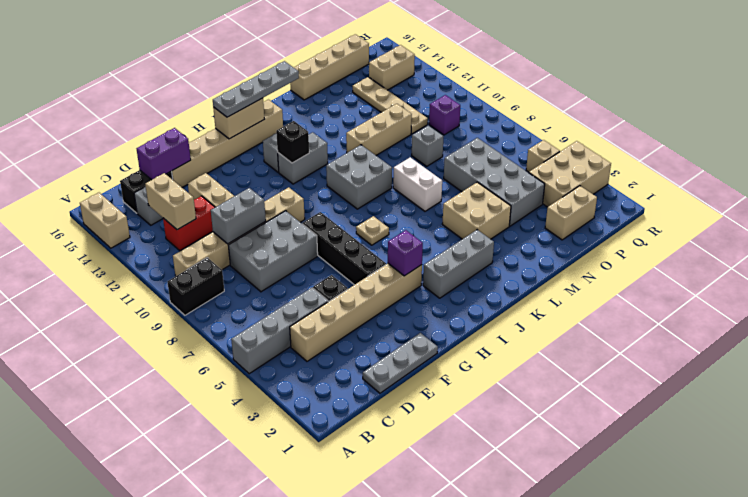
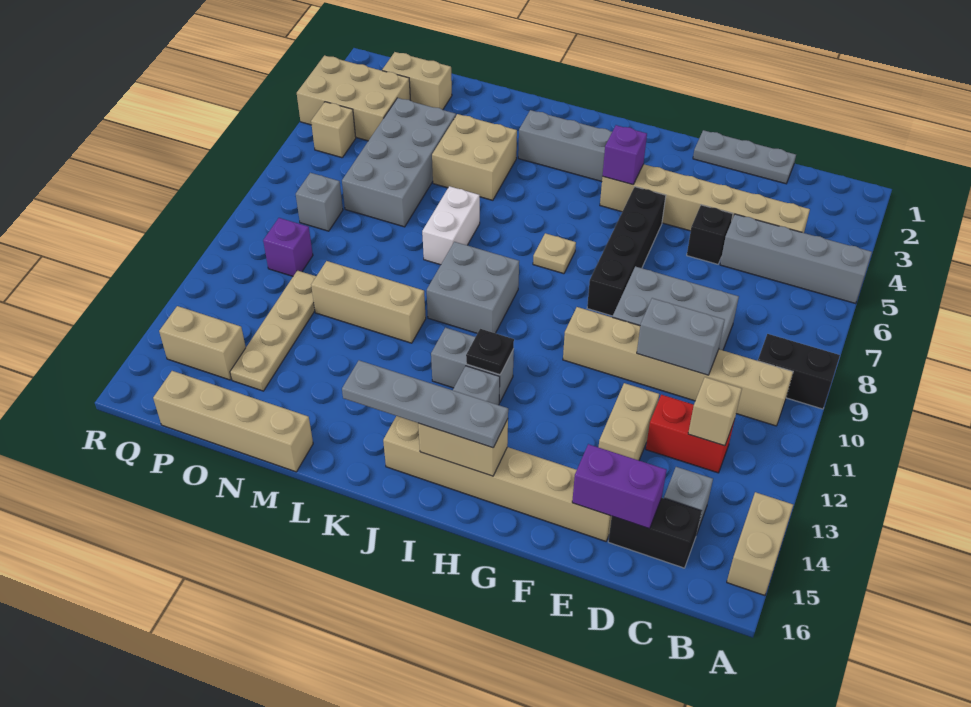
tan brick C12:C13 level 2 -> tan brick C12 level 2
black brick I12 level 2 -> black plate I12 level 2
grey brick N9 level 1 -> grey brick P8 level 1

